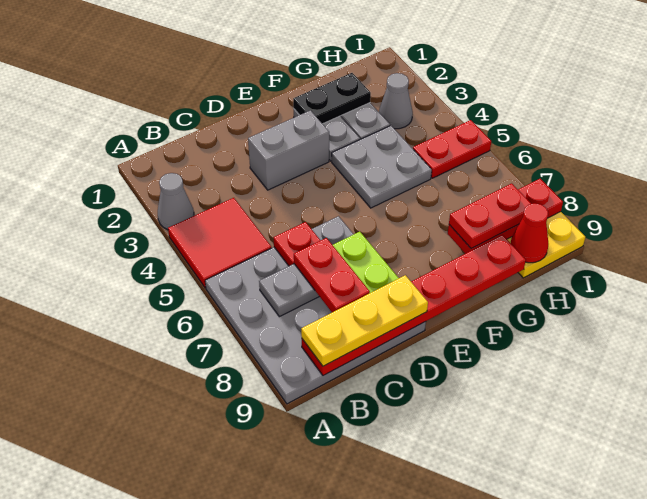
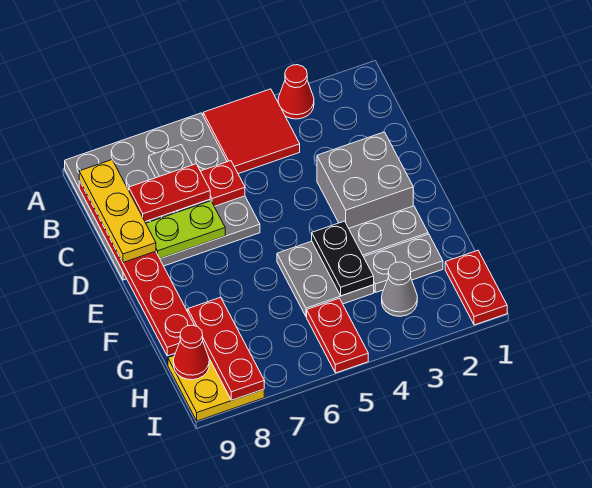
grey cone A3 level 1 -> red cone A3 level 1
grey brick D3:E3 level 1 -> grey brick D2:E3 level 1
black plate F2:G2 level 2 -> black plate F4:G4 level 2
red plate G8:H8 level 3 -> red plate H1:I1 level 1

